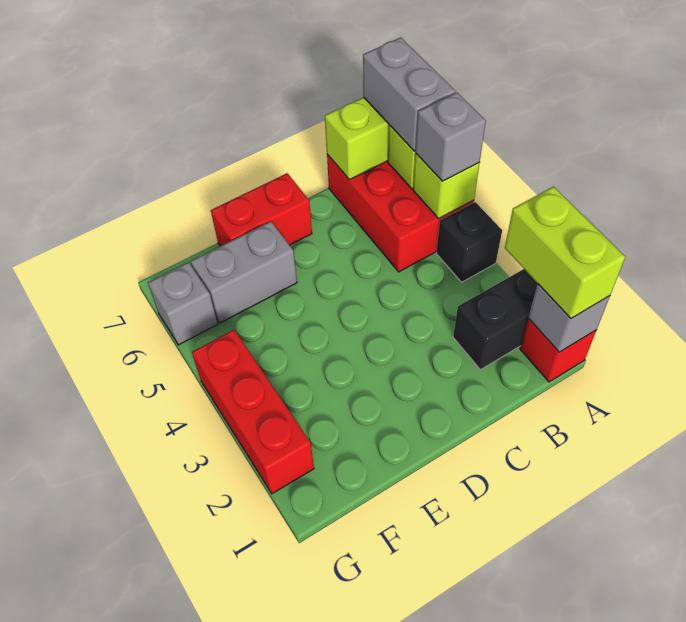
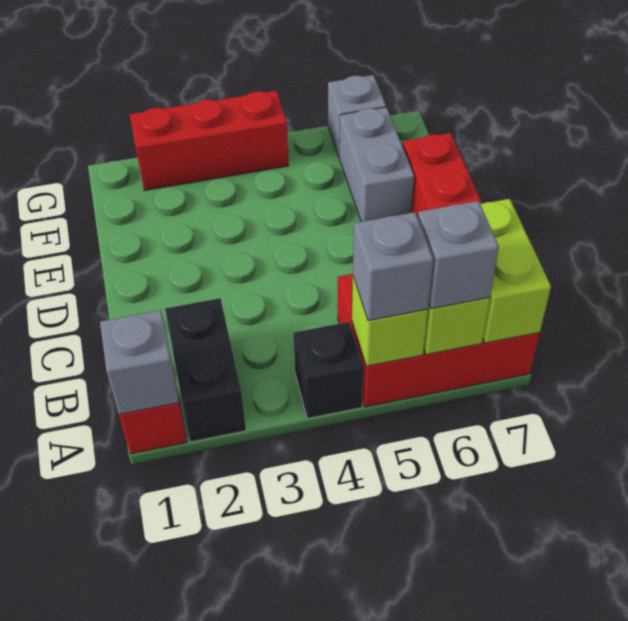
lime brick A1:A2 level 3 -> none
grey brick A6:A7 level 3 -> grey brick A6 level 3

